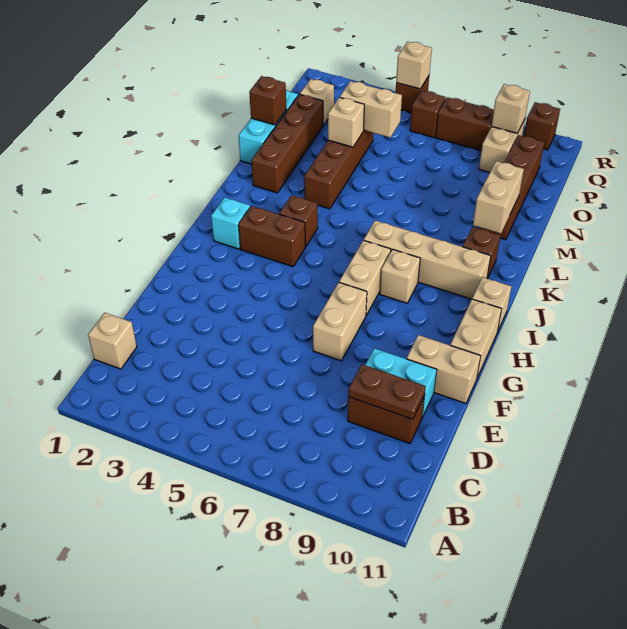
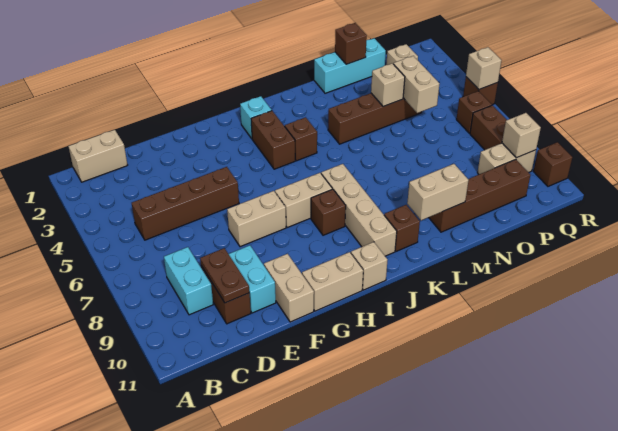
tan brick C1 level 1 -> tan brick B1:C1 level 1
none -> cyan brick C8:C9 level 1
tan brick I8 level 1 -> brown brick I8 level 1
brown brick L2:O2 level 1 -> brown brick C5:F5 level 1

